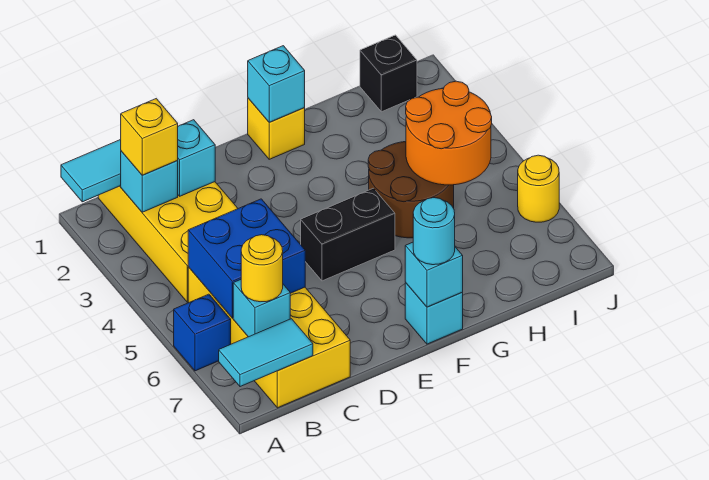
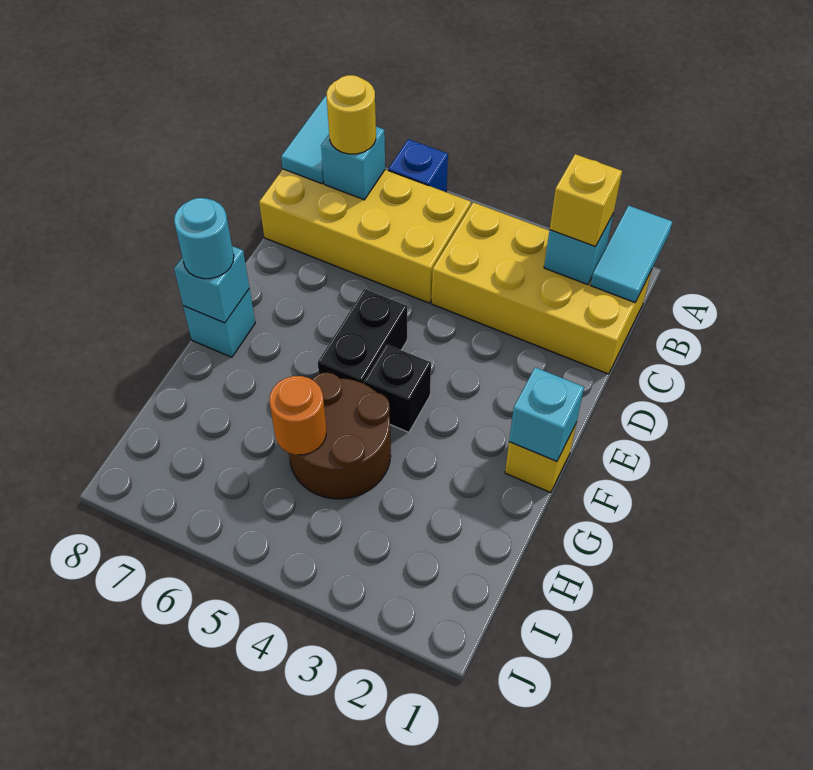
blue brick B5:C6 level 2 -> none
cyan brick C2 level 2 -> none
orange round brick H4:I5 level 2 -> orange round brick H5 level 2
black brick I1 level 1 -> black brick F4 level 1
yellow round brick J6 level 1 -> none

